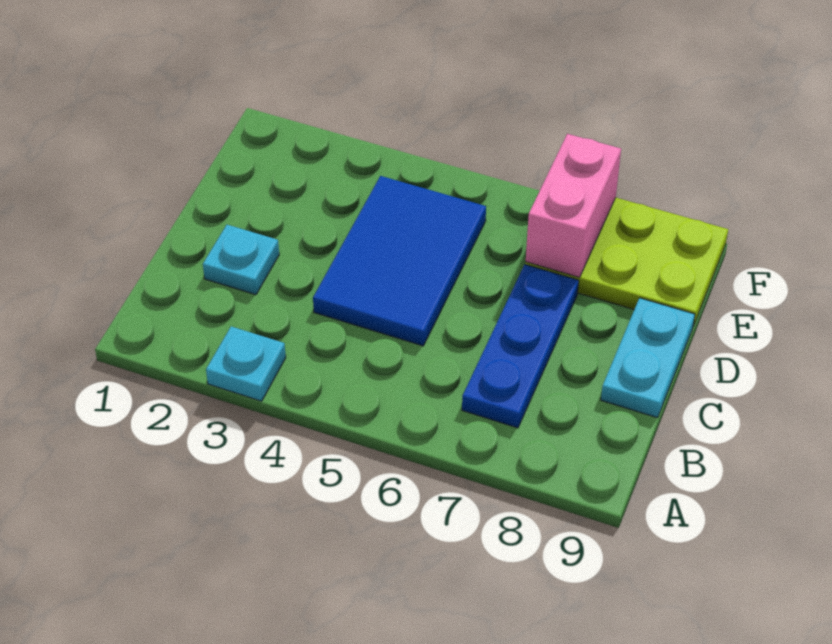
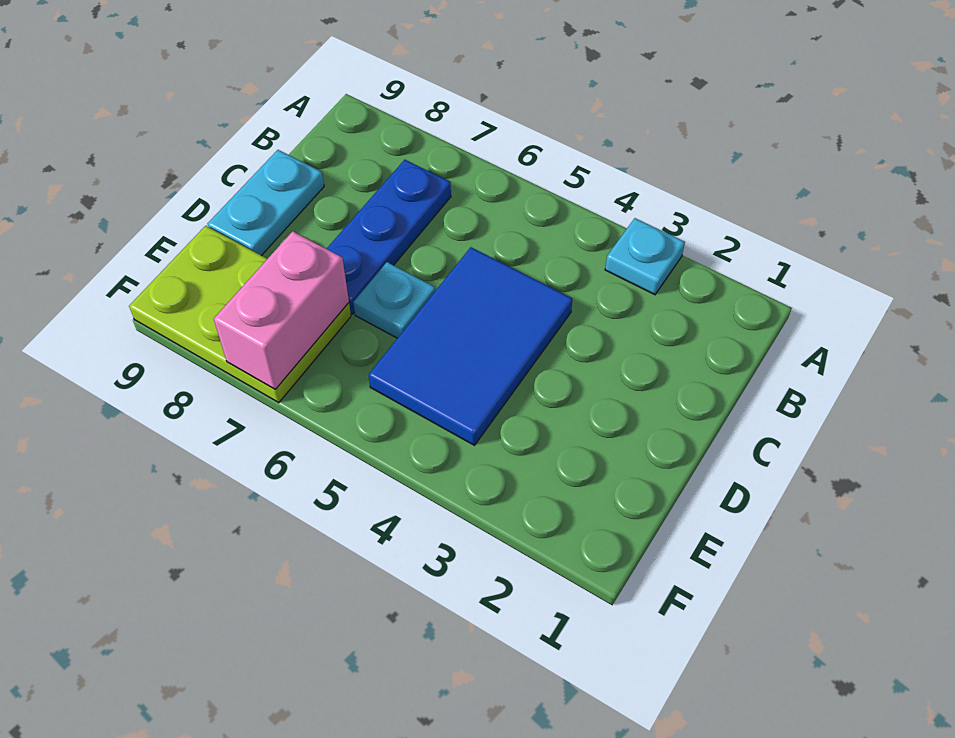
cyan plate C2 level 1 -> cyan plate D6 level 1

